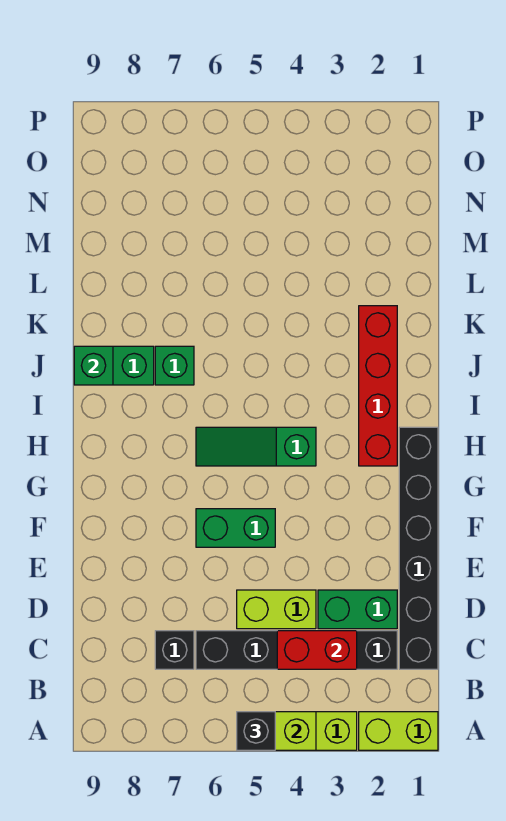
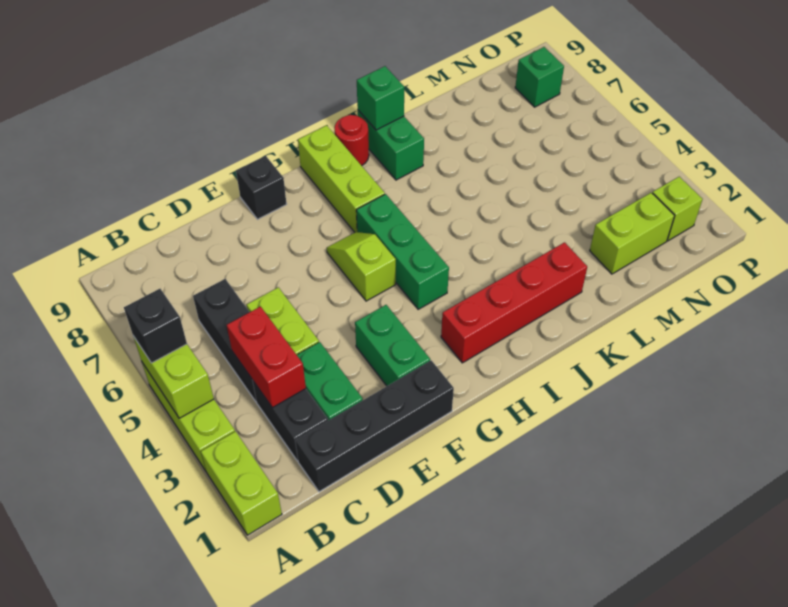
black brick C1:H1 level 1 -> black brick C1:F1 level 1
black brick C7 level 1 -> black brick F9 level 1
green brick F5:F6 level 1 -> green brick F2:F3 level 1
none -> lime slope G5:G6 level 1 top 5
green slope H4:H6 level 1 top 4 -> green brick H4:H6 level 1
none -> lime brick H7:H9 level 1
none -> red round brick I9 level 1
green brick J7 level 1 -> green brick O8 level 1
none -> lime brick M2:N2 level 1
none -> lime brick O2 level 1

